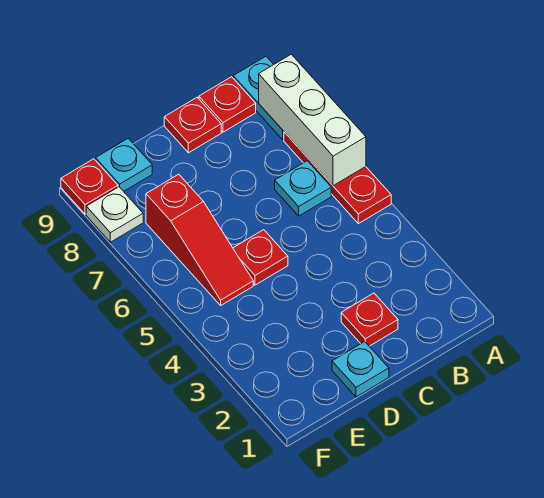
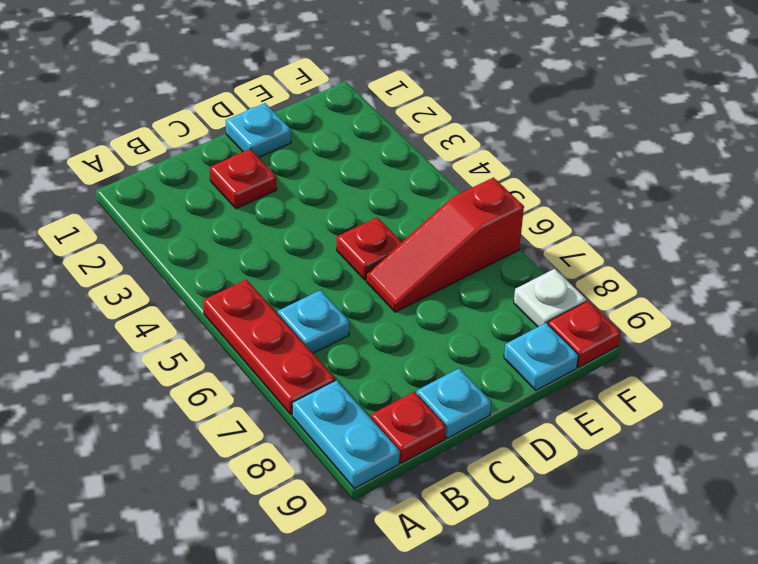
white brick A6:A8 level 2 -> none
red plate C9 level 1 -> cyan plate C9 level 1
red slope E5:E7 level 1 top 7 -> red slope D6:F6 level 1 top F

